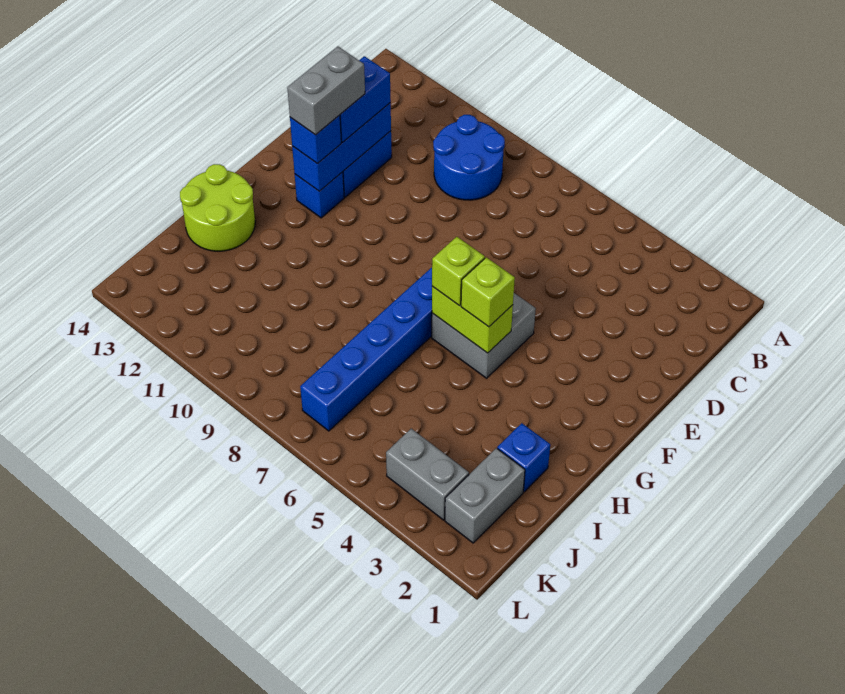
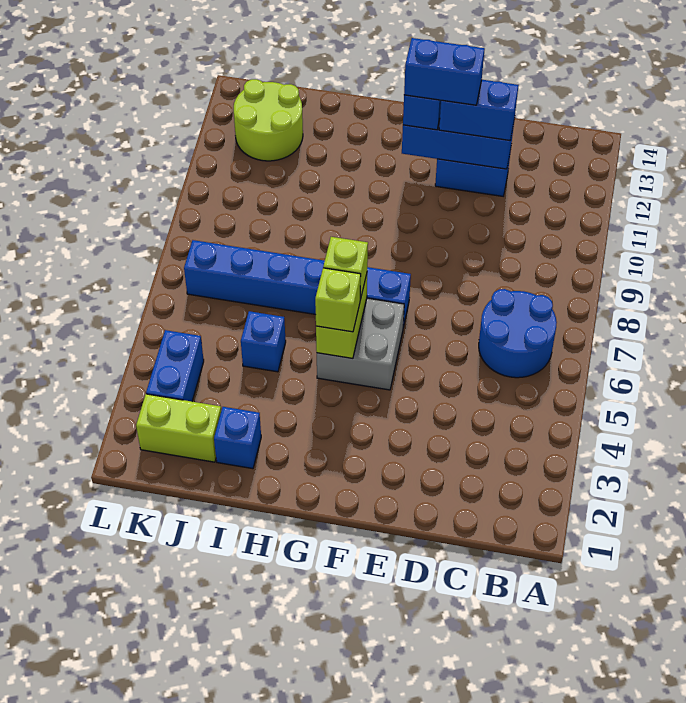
blue round brick B9:C10 level 1 -> blue round brick B6:C7 level 1
grey brick E12:F12 level 4 -> blue brick E12:F12 level 4
blue brick F12 level 1 -> blue brick I5 level 1
lime round brick H13:I14 level 1 -> lime round brick J12:K13 level 1
grey brick J2:K2 level 1 -> lime brick J2:K2 level 1
grey brick K3:K4 level 1 -> blue brick K3:K4 level 1

